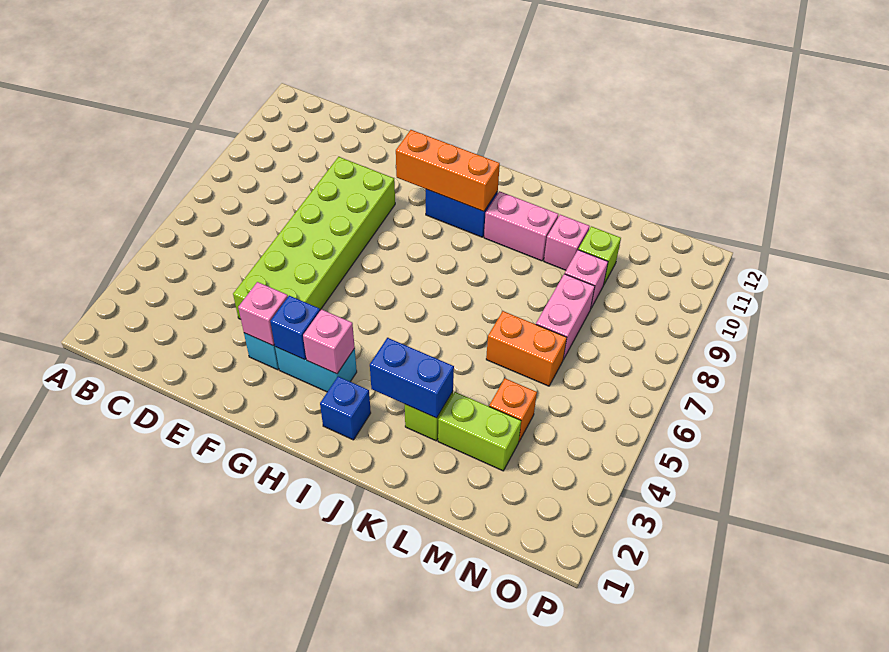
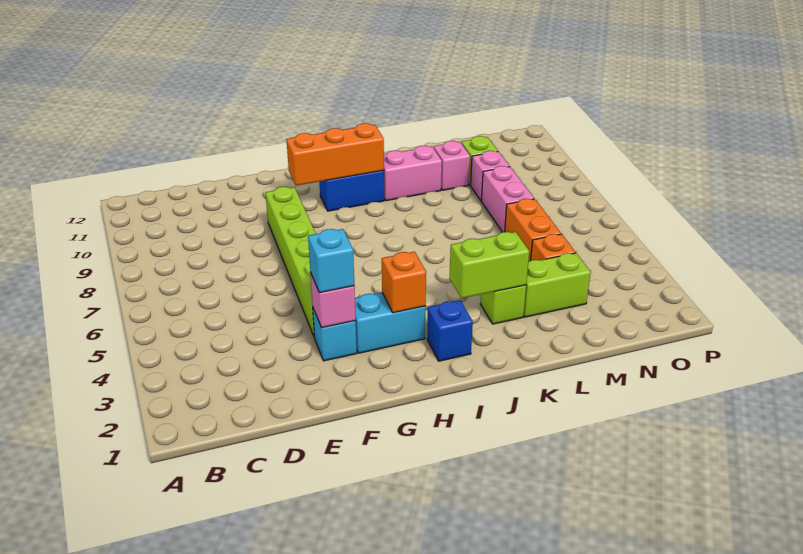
lime brick E4:F9 level 1 -> lime brick F4:F9 level 1
none -> cyan brick F3 level 3
blue brick G3 level 2 -> none
pink brick H3 level 2 -> orange brick H3 level 2
blue brick J3:K3 level 2 -> lime brick J3:K3 level 2
orange brick L6:M6 level 1 -> orange brick M5:M6 level 1

